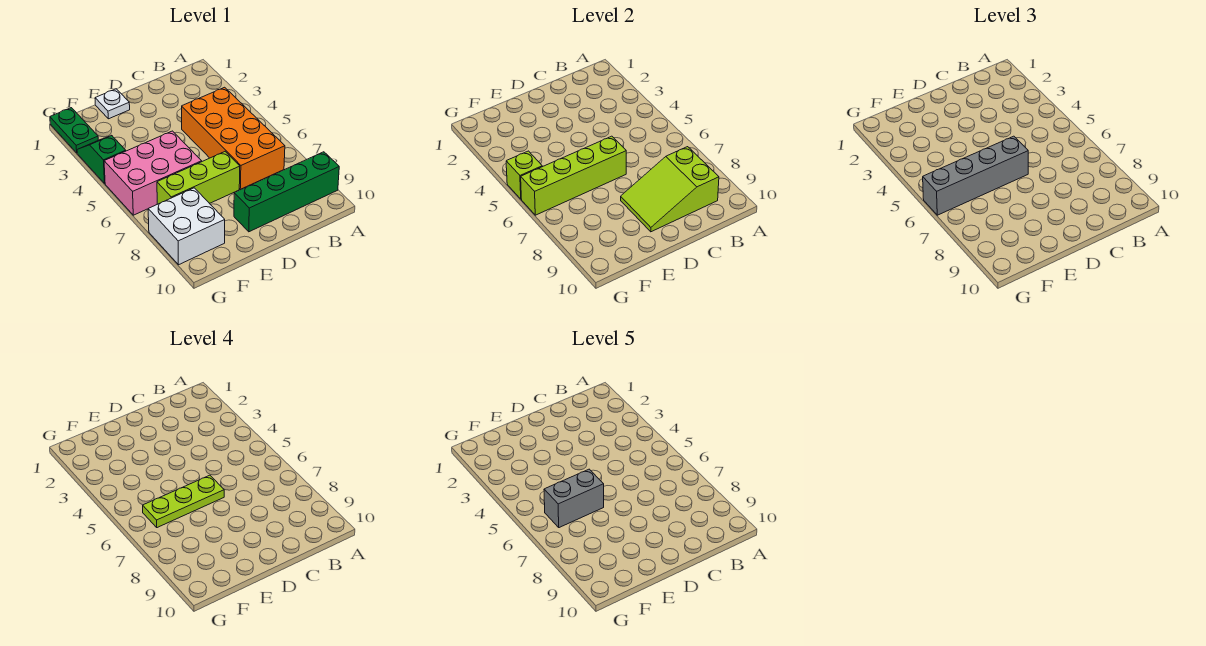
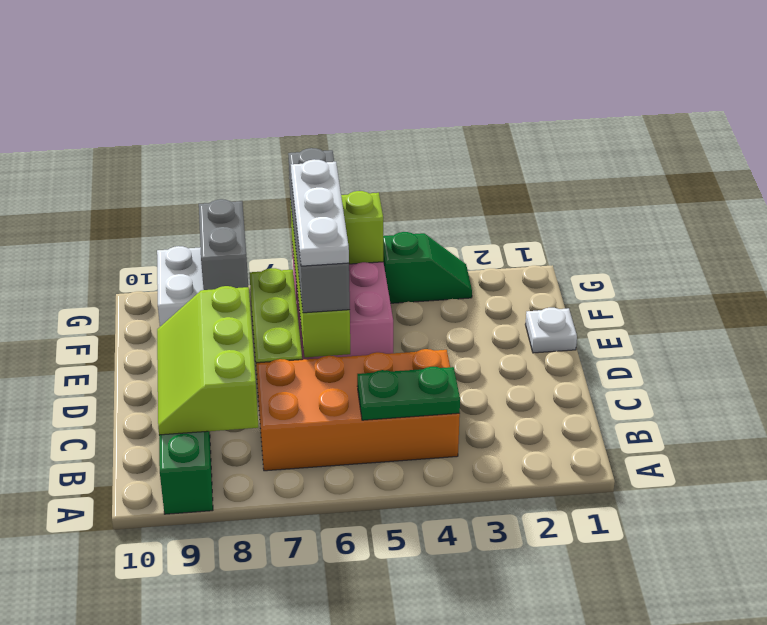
lime slope B8:D9 level 2 top B -> lime slope B8:D9 level 2 top 8
lime plate D6:F6 level 4 -> white plate D6:F6 level 4
grey brick E6:F6 level 5 -> grey brick F8:G8 level 2
green plate G1:G2 level 1 -> green plate B4:B5 level 2

